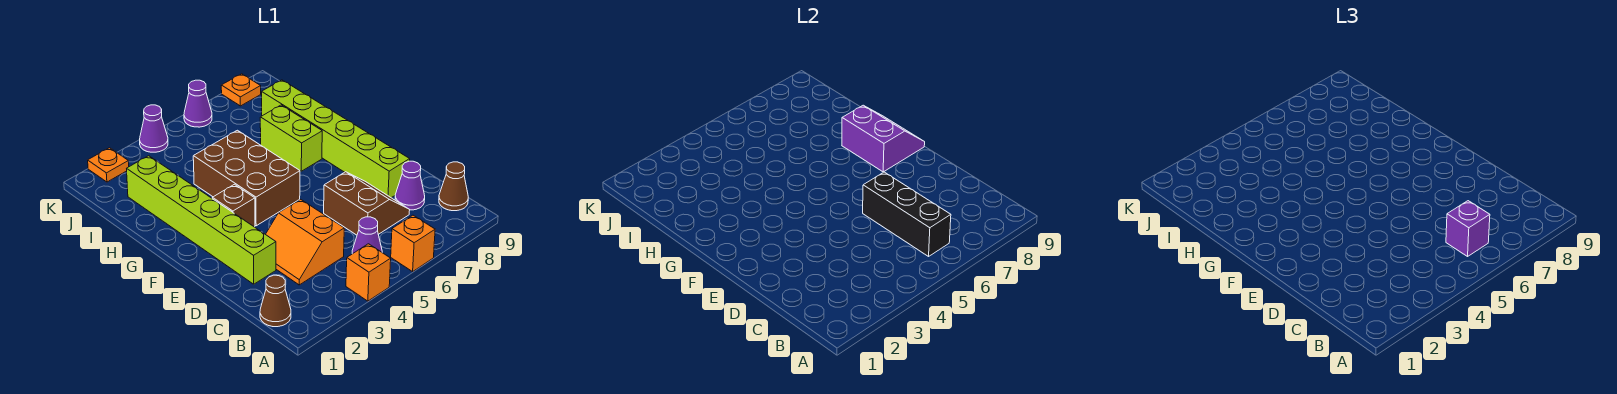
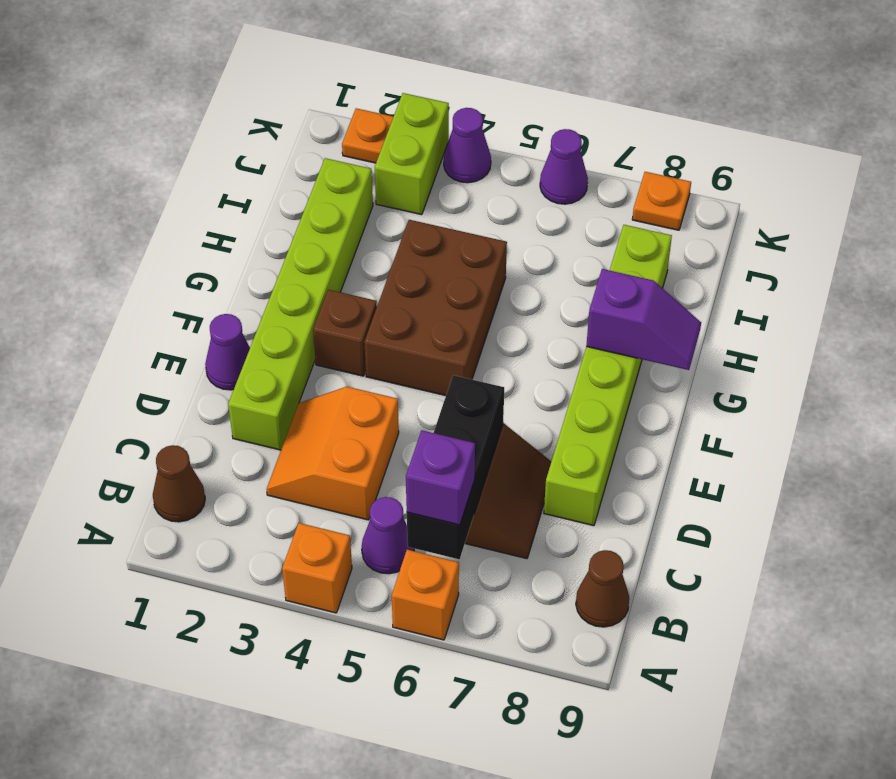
purple cone C8 level 1 -> purple cone E1 level 1
purple slope F8:G9 level 2 top 8 -> purple slope G8:G9 level 2 top 8
lime brick G7:H7 level 1 -> lime brick J3:K3 level 1

